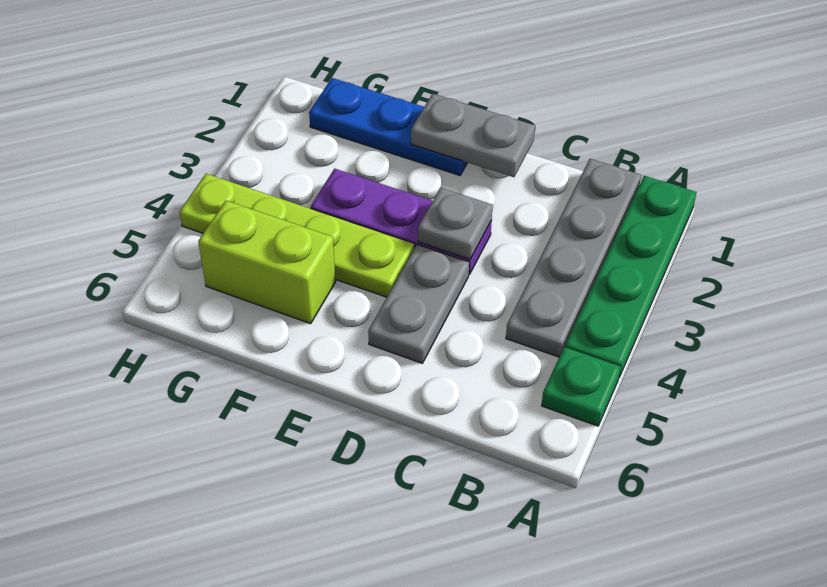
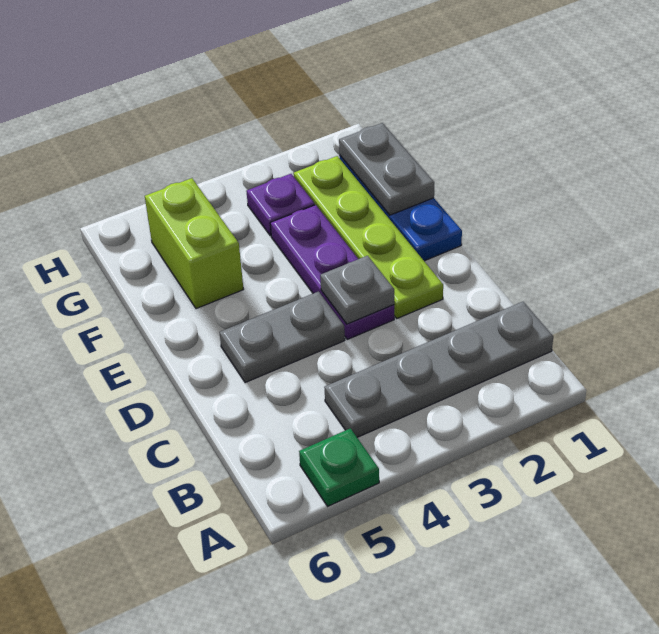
green plate A1:A4 level 1 -> none
grey plate D1:E1 level 2 -> grey plate F1:G1 level 2
lime plate E4:H4 level 1 -> lime plate D2:G2 level 1
none -> purple plate G3 level 1

